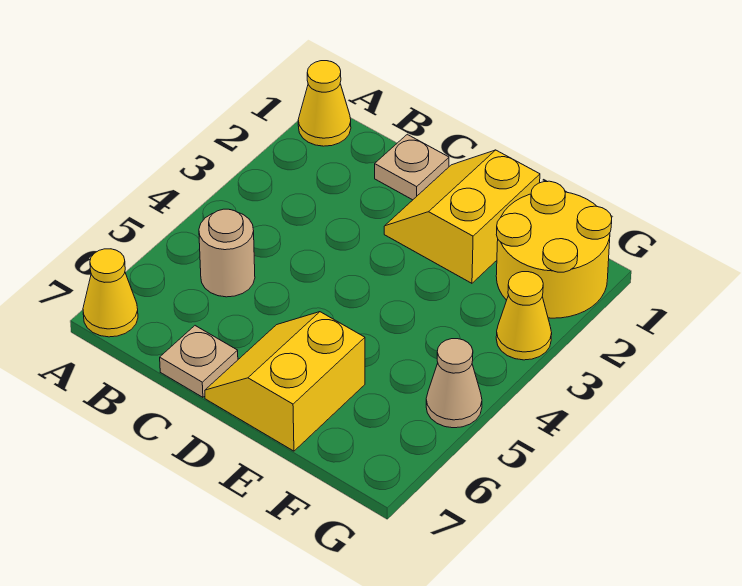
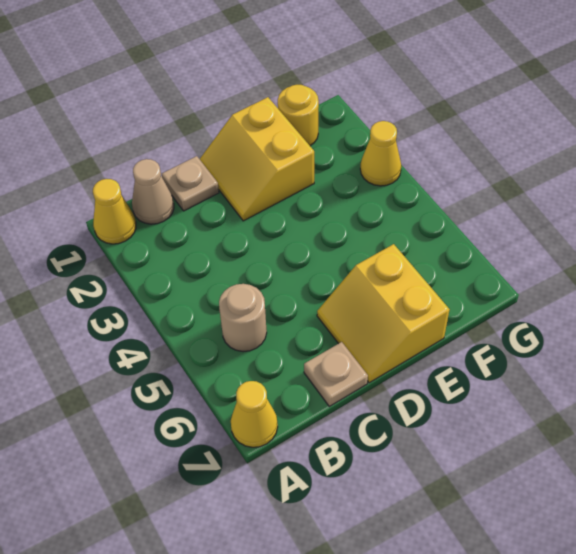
yellow round brick F1:G2 level 1 -> yellow round brick F1 level 1
tan cone G5 level 1 -> tan cone B1 level 1

